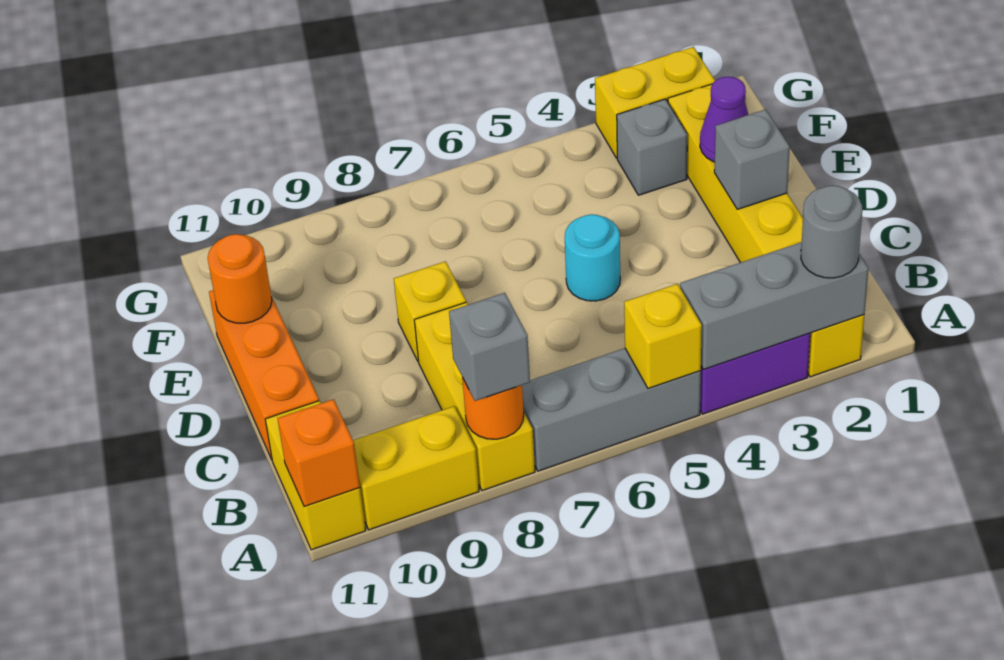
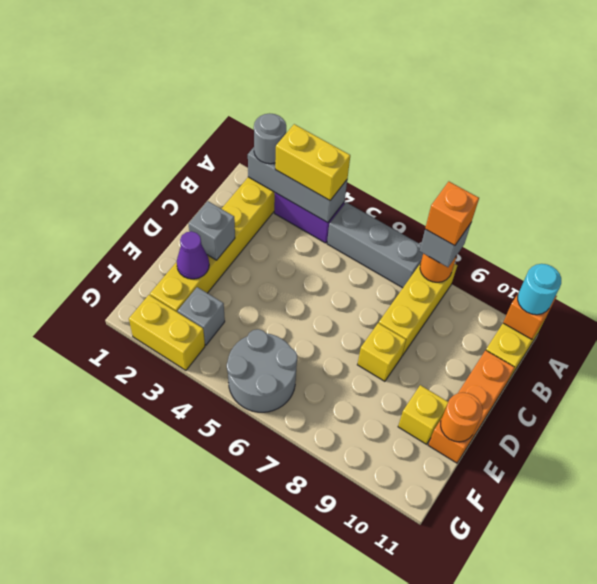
yellow brick A5 level 2 -> yellow brick E10 level 1
none -> orange brick A8 level 4
yellow brick A9:A10 level 1 -> yellow brick A3:A4 level 3
cyan round brick D5 level 1 -> cyan round brick A11 level 3
none -> grey round brick F5:G6 level 1

